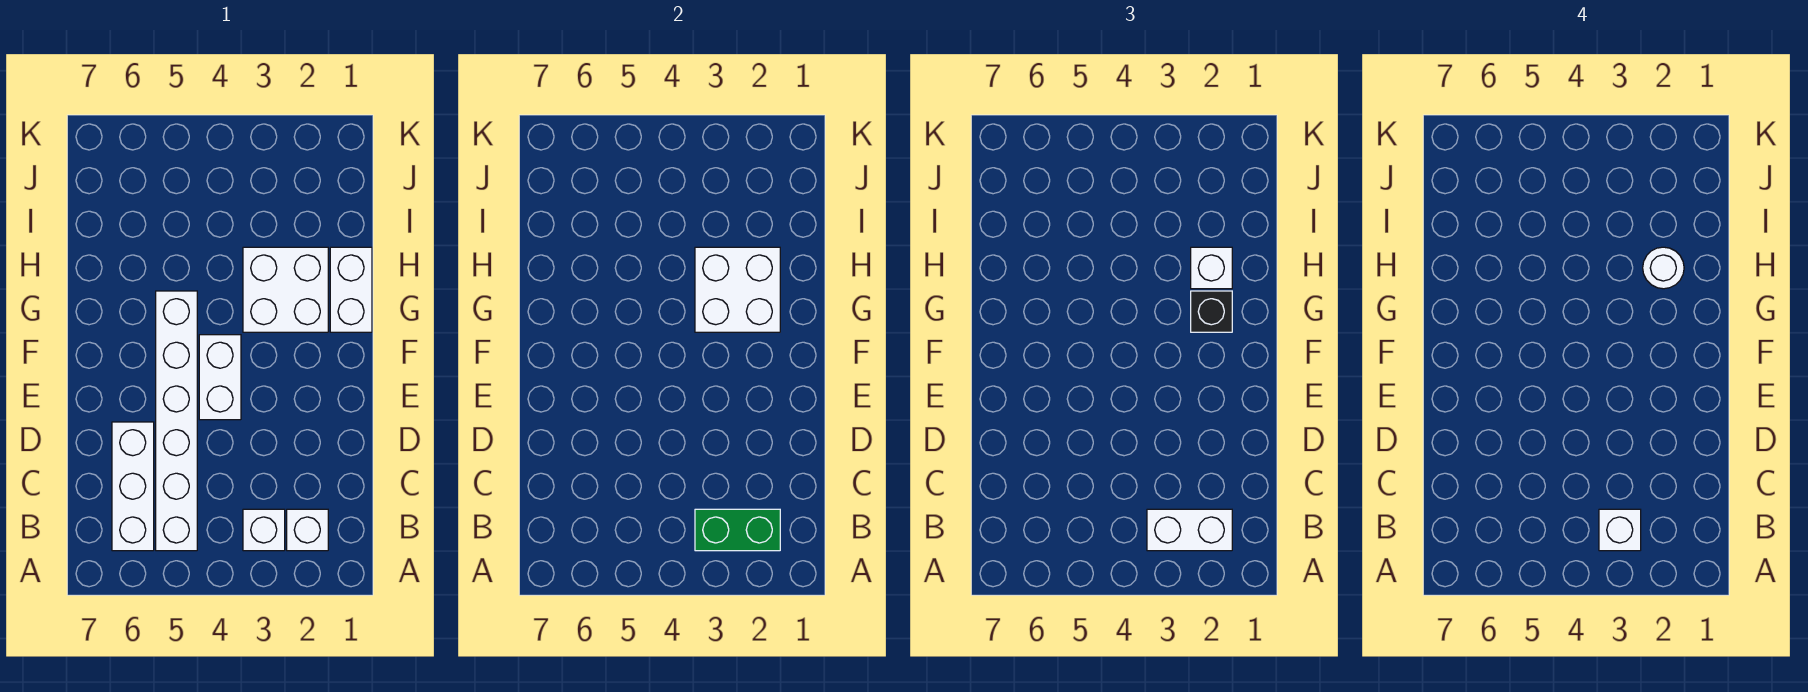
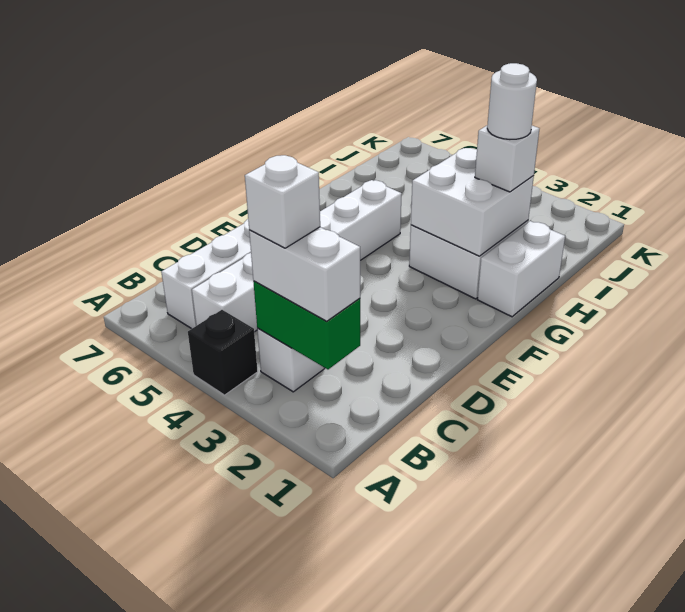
white brick B2 level 1 -> none
white brick E4:F4 level 1 -> none
black brick G2 level 3 -> black brick A4 level 1

